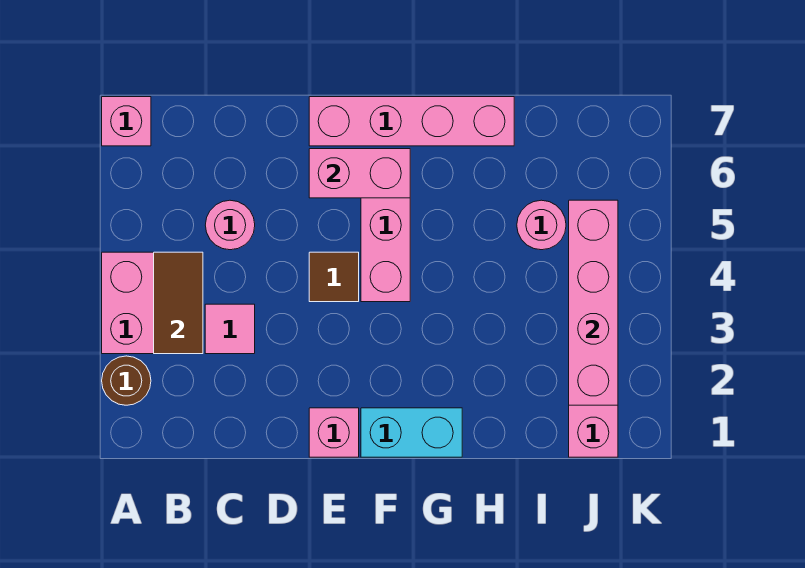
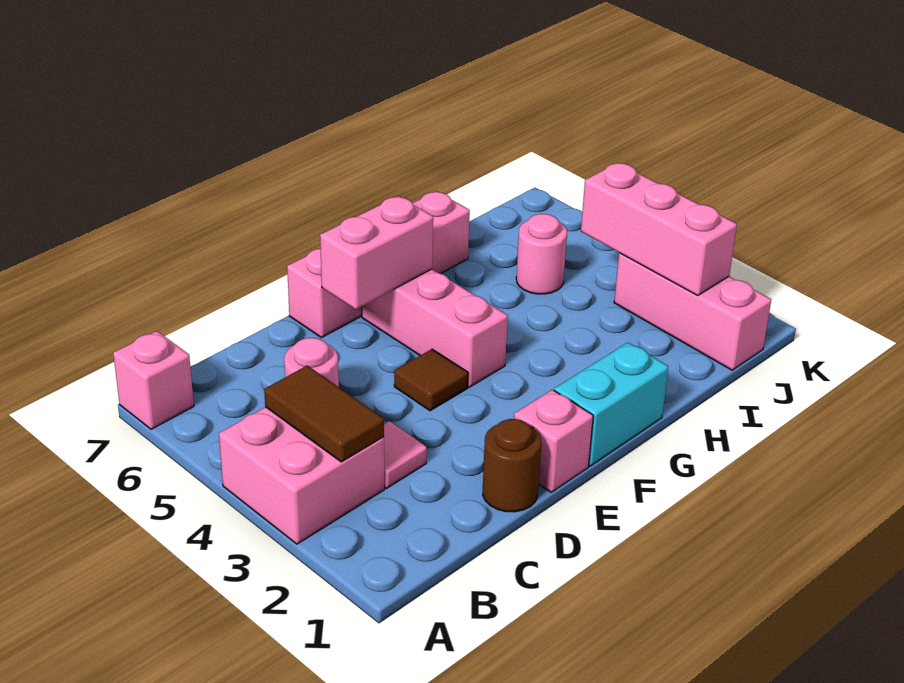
brown round brick A2 level 1 -> brown round brick D1 level 1
pink brick J2:J5 level 2 -> pink brick J2:J4 level 2

